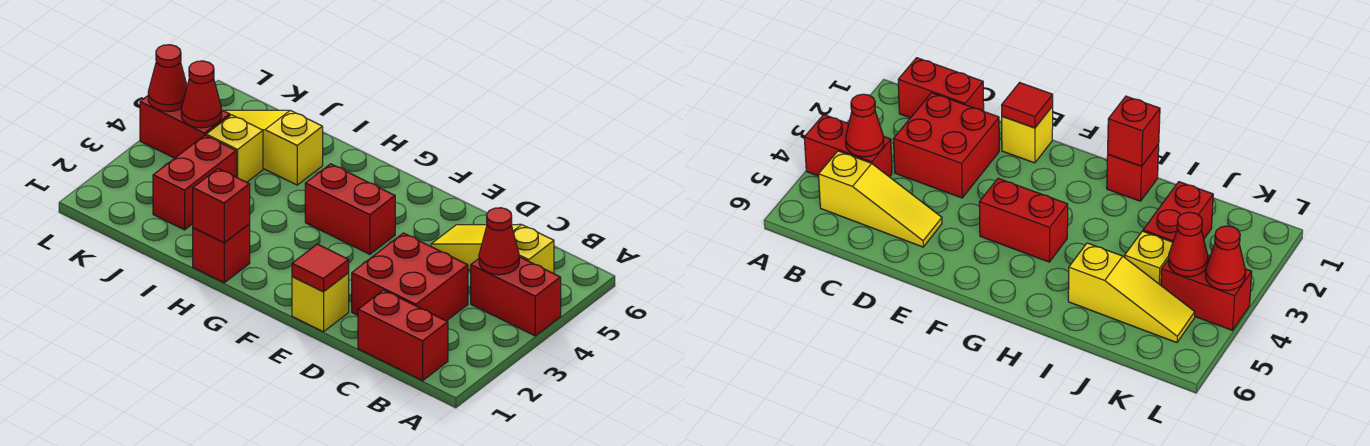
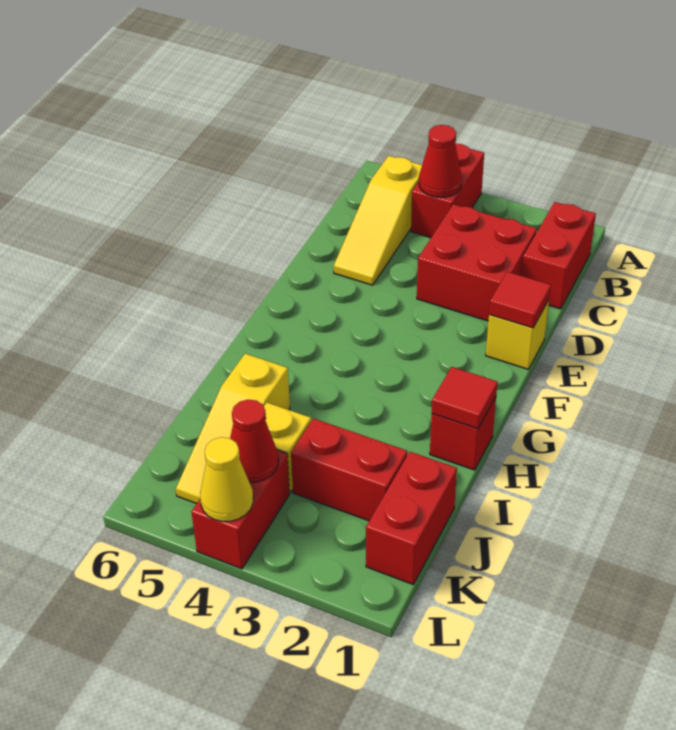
red brick F4:G4 level 1 -> red brick J1:K1 level 1
red brick H1 level 2 -> red tile H1 level 2
red cone L4 level 2 -> yellow cone L4 level 2

